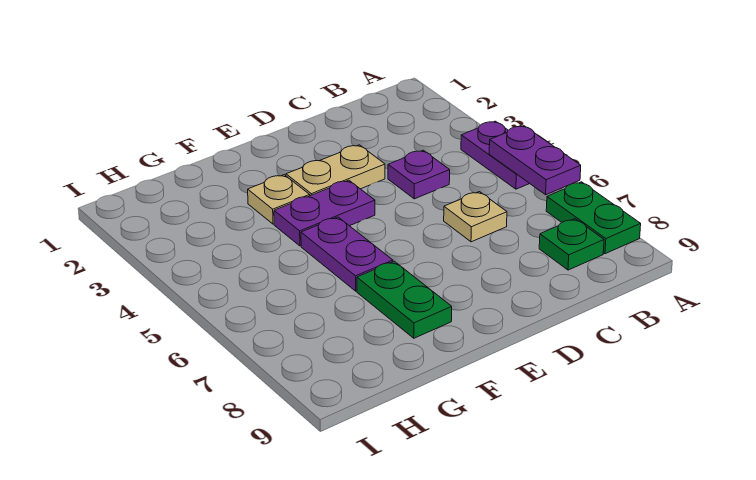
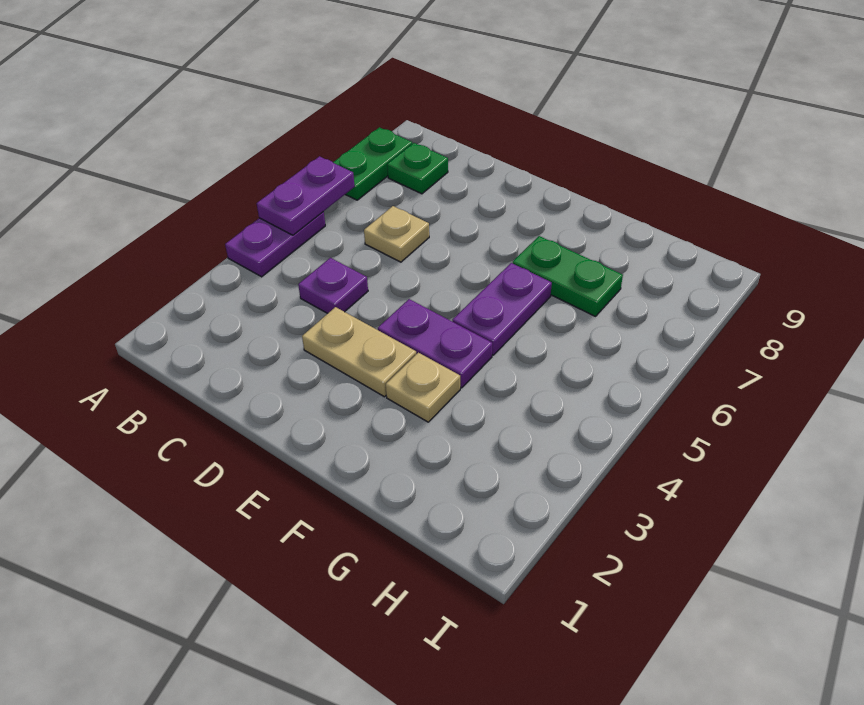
green plate F7:F8 level 1 -> green plate F7:G7 level 1

